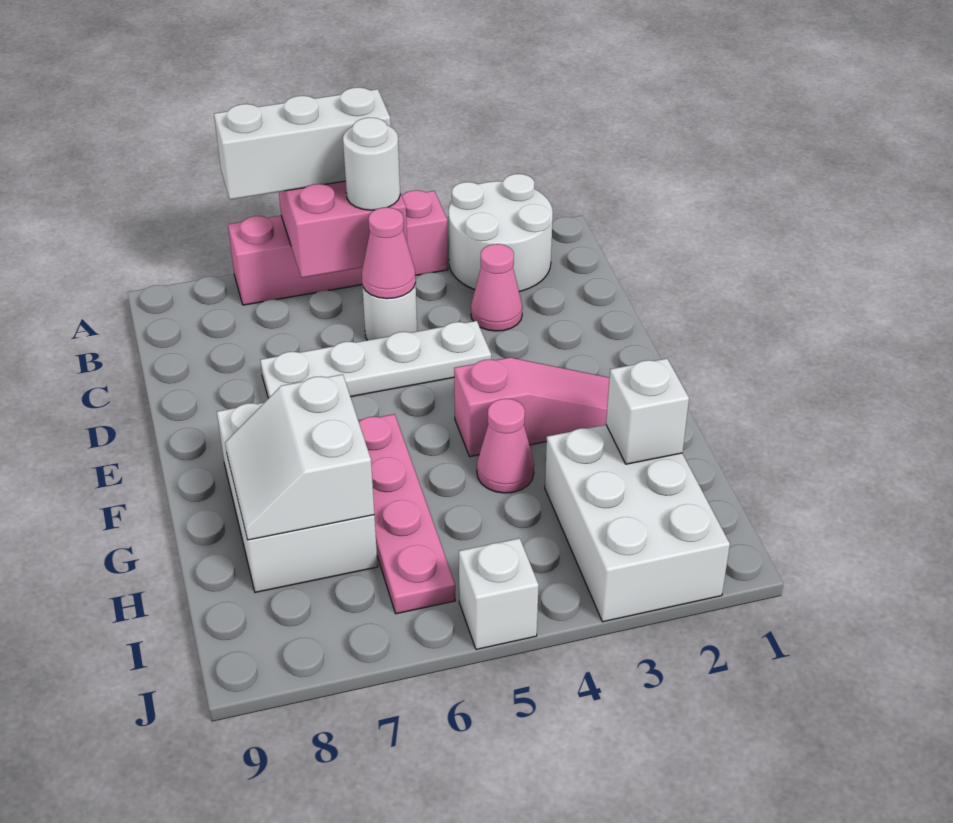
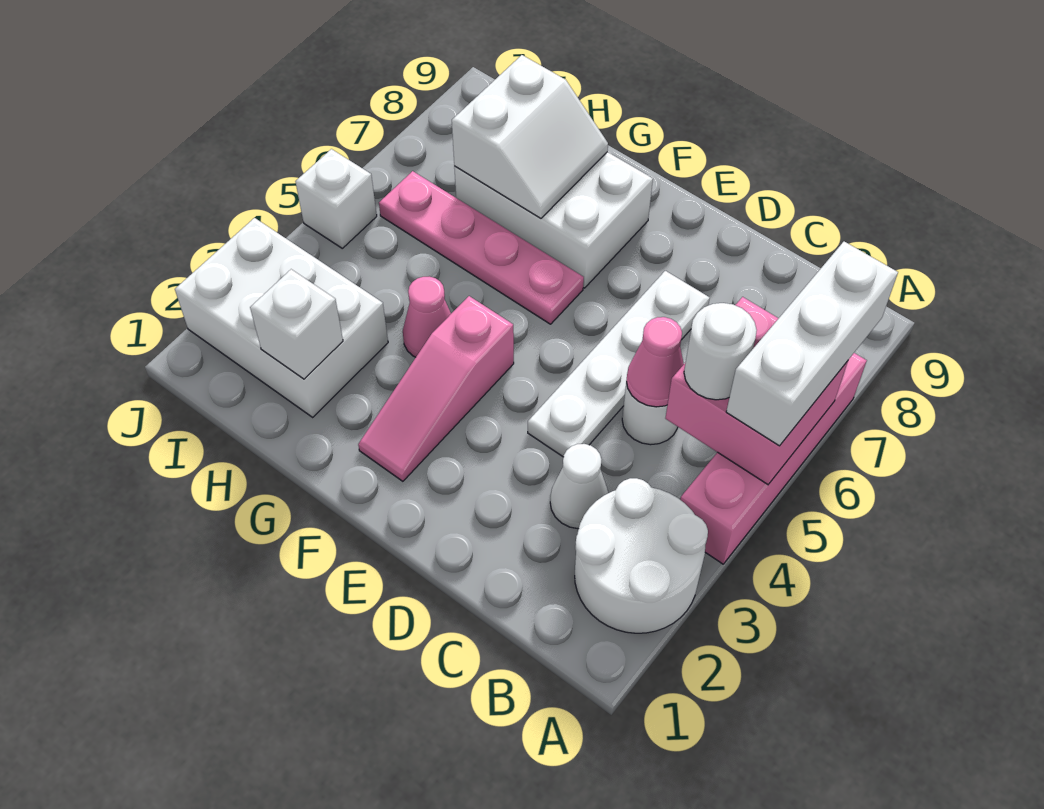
pink cone C3 level 1 -> white cone C3 level 1
white slope G7:H8 level 2 top 7 -> white slope G7:H8 level 2 top H

